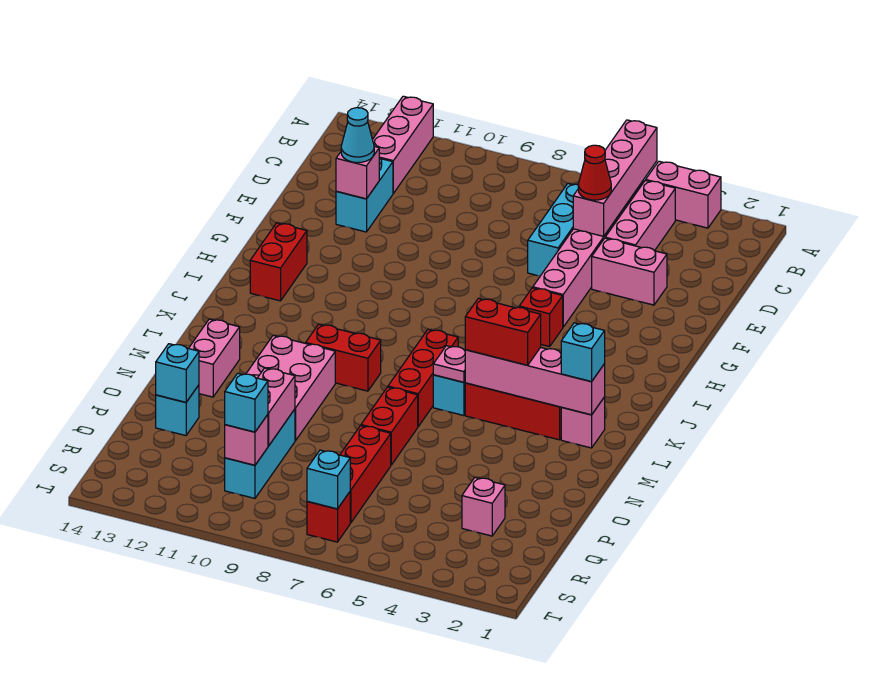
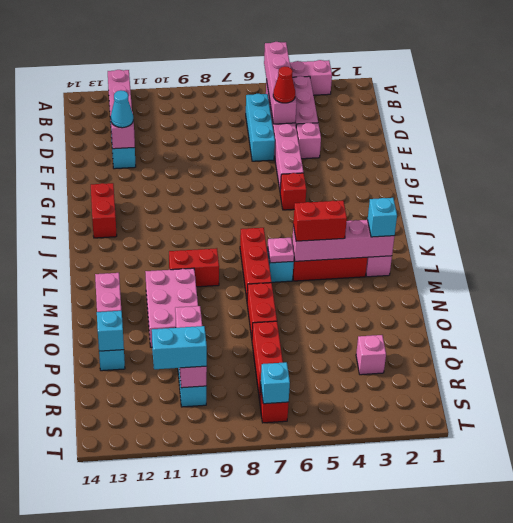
pink brick E3:E4 level 1 -> pink brick E4 level 1
cyan brick R10 level 3 -> cyan brick R10:R11 level 3

